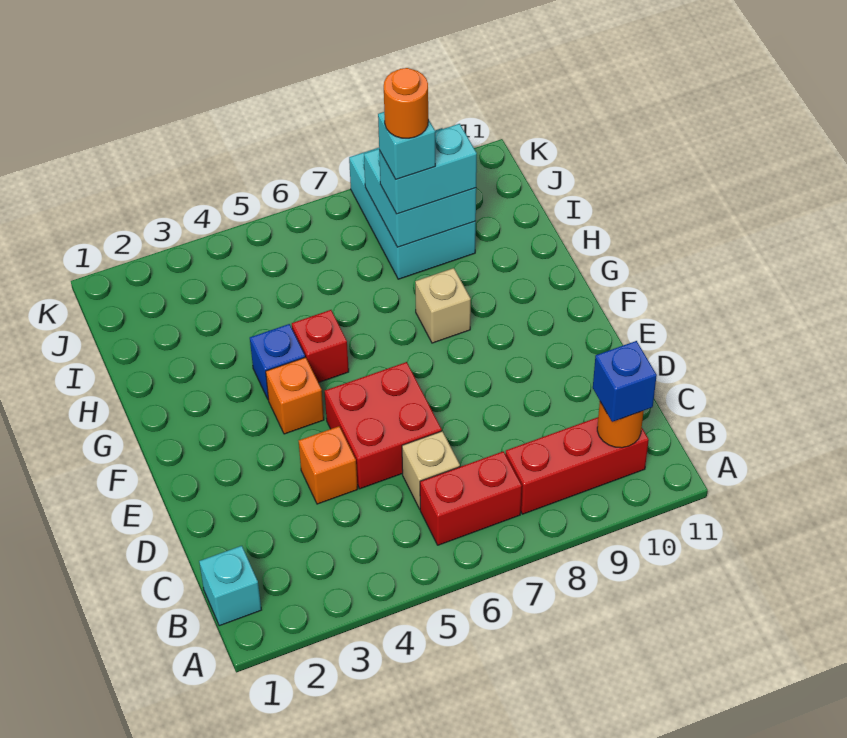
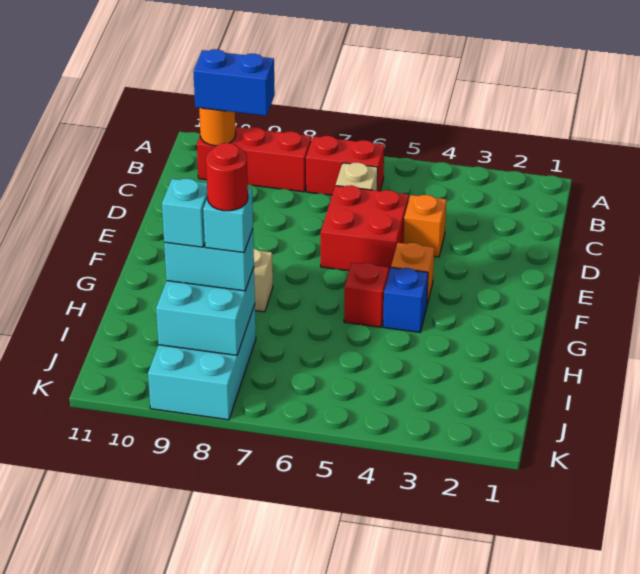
cyan brick B1 level 1 -> cyan brick I9 level 4
blue brick B10 level 3 -> blue brick B9:B10 level 3
orange round brick I8 level 5 -> red round brick I8 level 5

